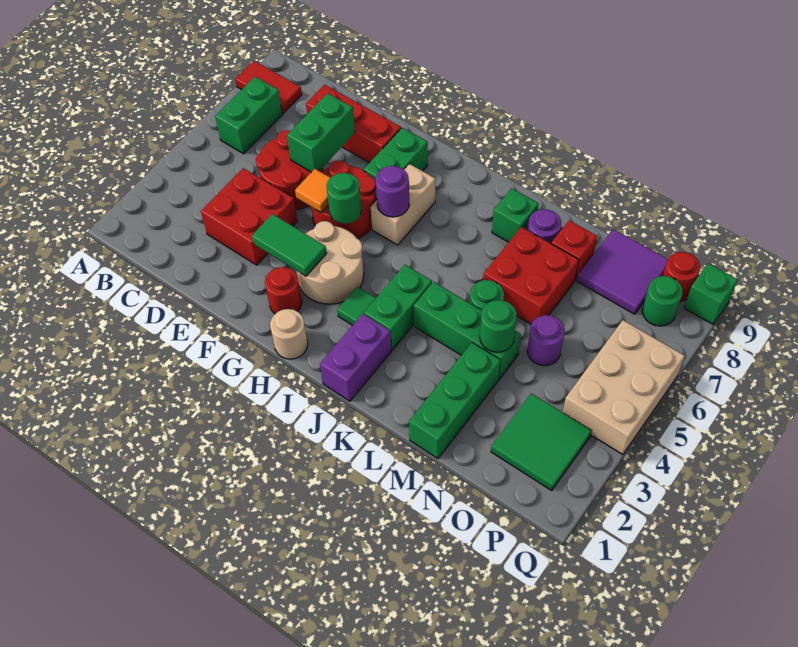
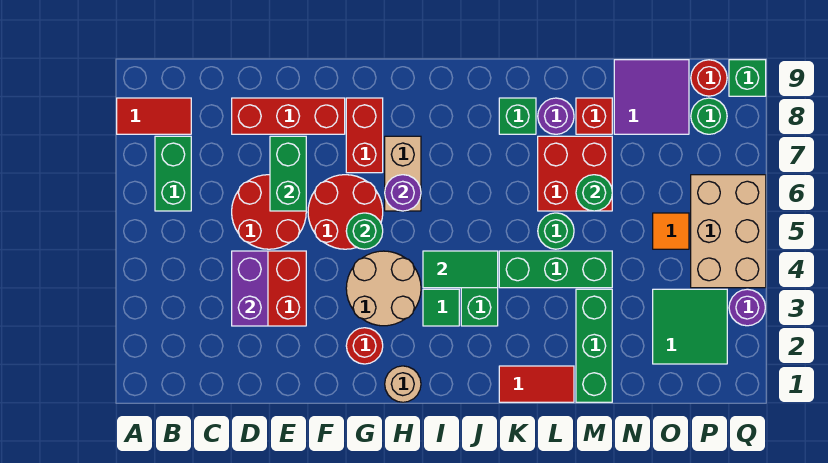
green tile F3:G3 level 2 -> green tile I4:J4 level 2
orange tile F5 level 2 -> orange tile O5 level 1
green brick G7:G8 level 1 -> red brick G7:G8 level 1
purple brick J1:J2 level 1 -> purple brick D3:D4 level 2
none -> red tile K1:L1 level 1
green round brick M4 level 2 -> green round brick M6 level 2
purple round brick N5 level 1 -> purple round brick Q3 level 1

